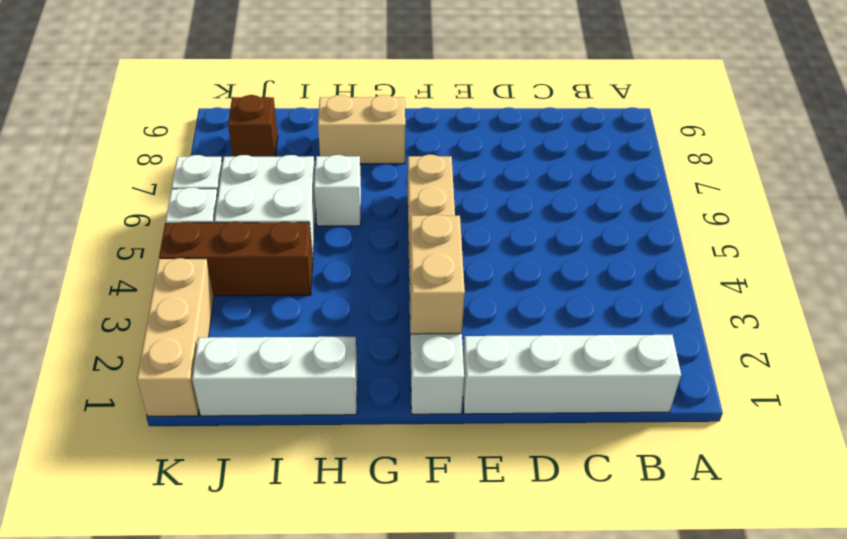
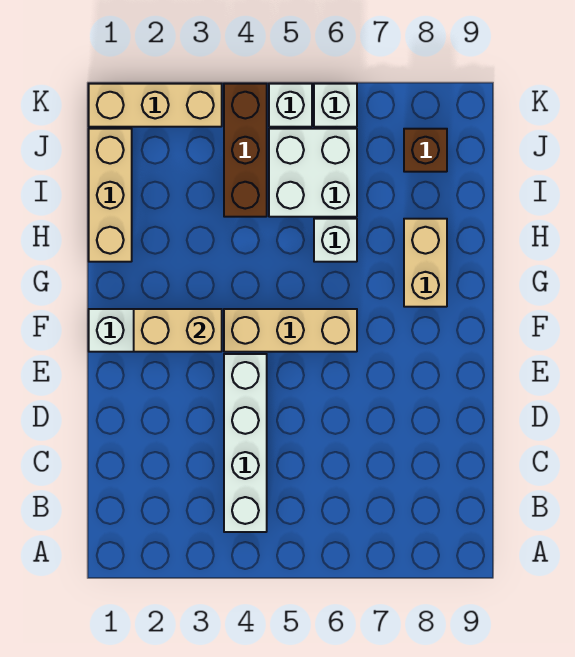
white brick B1:E1 level 1 -> white brick B4:E4 level 1
white brick H1:J1 level 1 -> tan brick H1:J1 level 1

